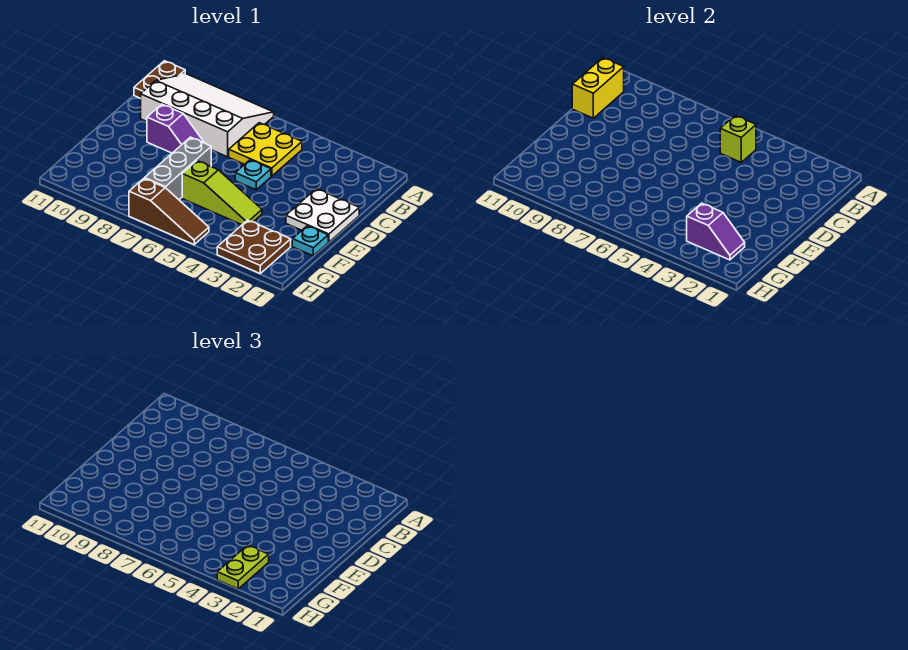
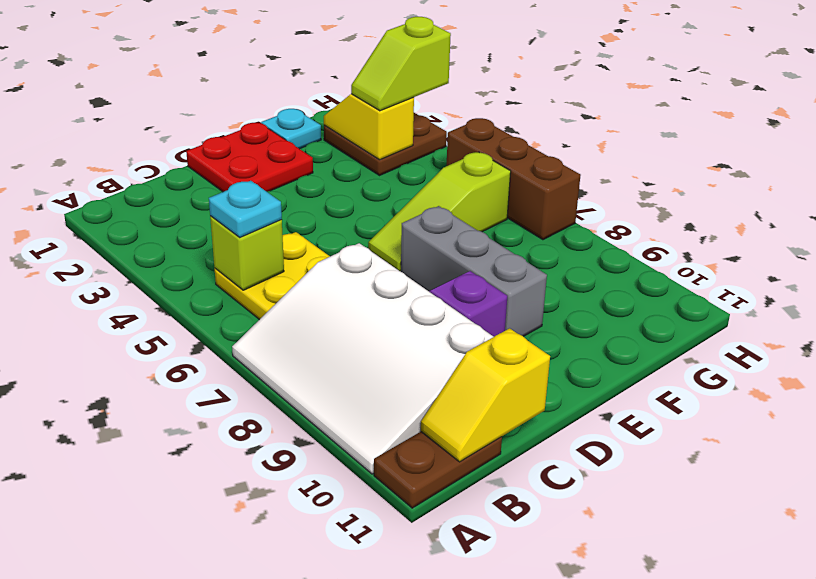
yellow brick B11:C11 level 2 -> yellow slope B11:C11 level 2 top C
white plate D1:E2 level 1 -> red plate D1:E2 level 1
cyan plate D5 level 1 -> cyan plate B5 level 3
grey brick E7:G7 level 1 -> grey brick E7:E9 level 1
lime slope F4:F6 level 1 top 6 -> lime slope E6:G6 level 1 top G
purple slope G2:G3 level 2 top 3 -> yellow slope G2:G3 level 2 top 3
lime plate G3:H3 level 3 -> lime slope G3:H3 level 3 top H
brown slope H5:H7 level 1 top 7 -> brown brick H5:H7 level 1

